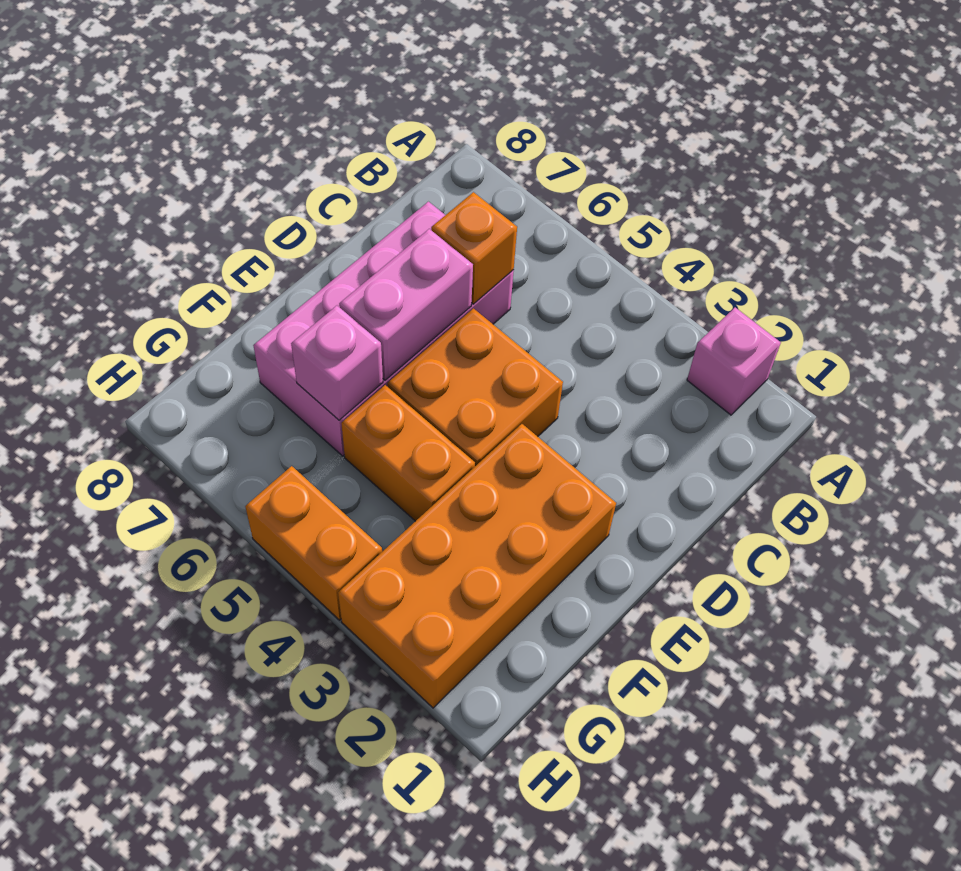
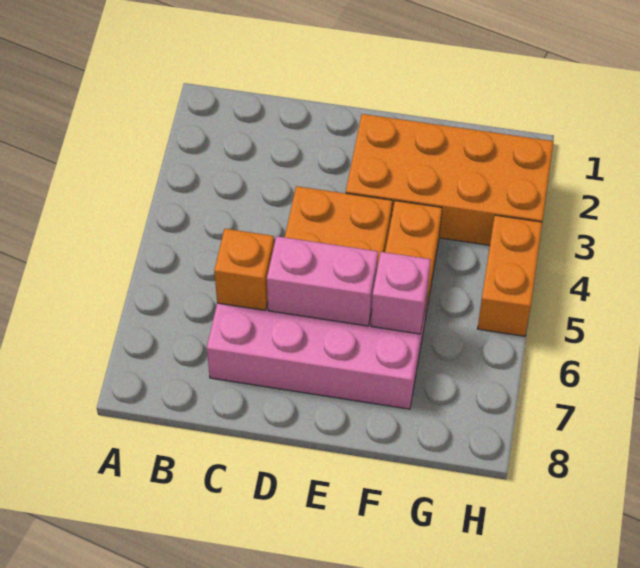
pink brick A2 level 1 -> none

